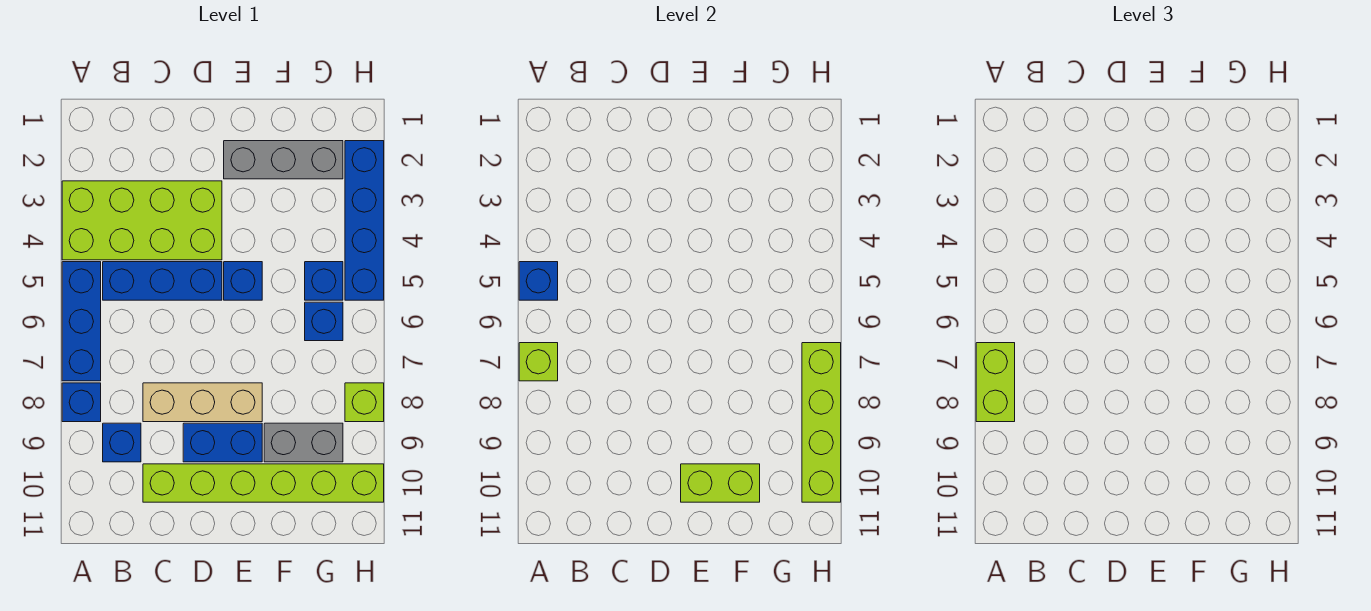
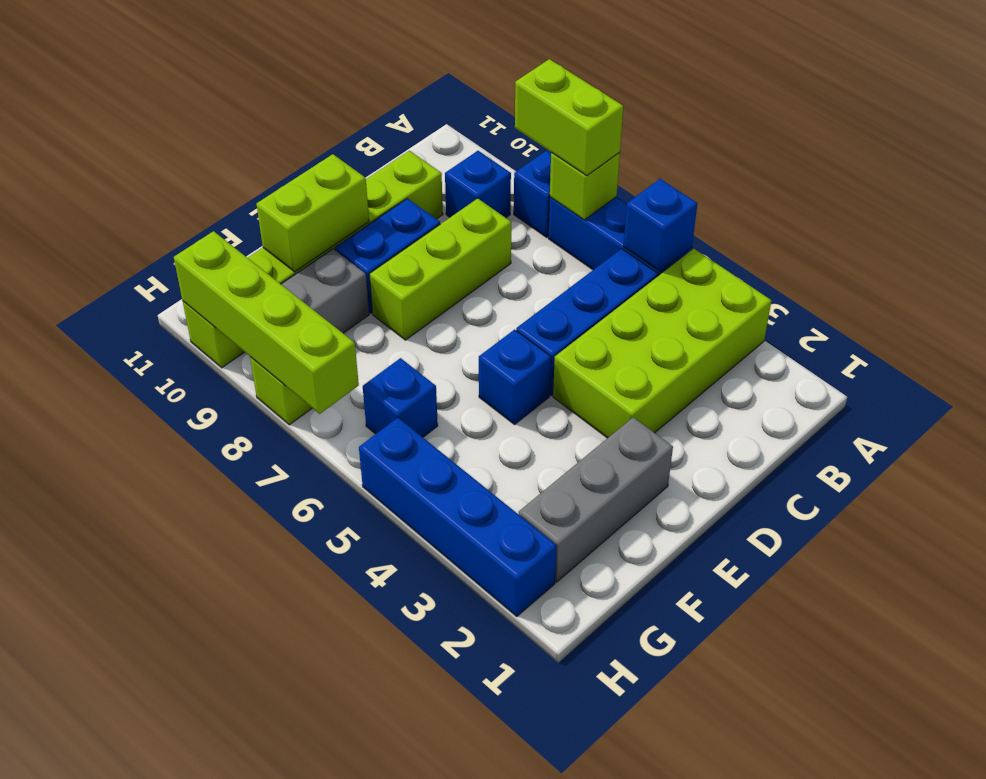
tan brick C8:E8 level 1 -> lime brick C8:E8 level 1
blue brick G5 level 1 -> none

